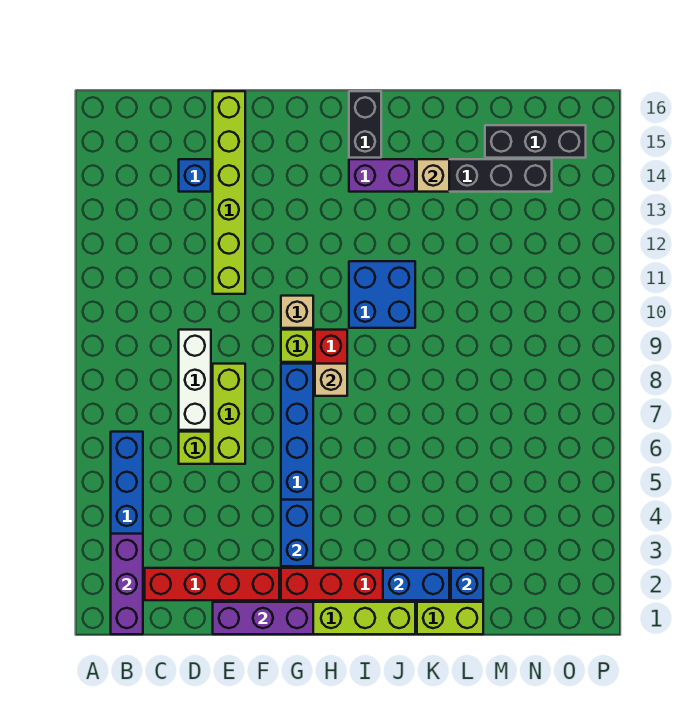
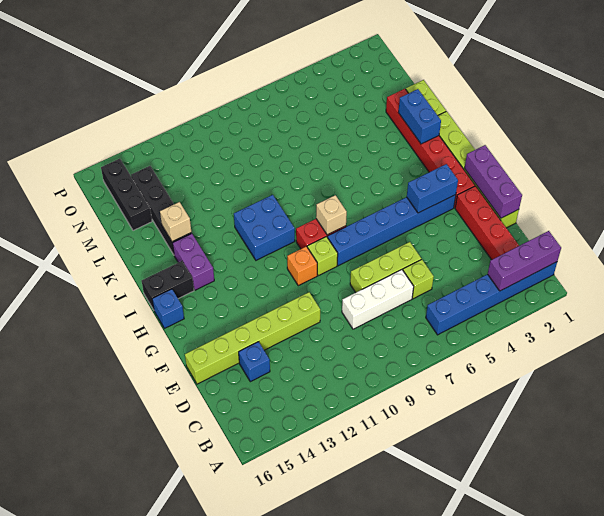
tan brick G10 level 1 -> orange brick G10 level 1
blue brick L2 level 2 -> blue brick H16 level 1

